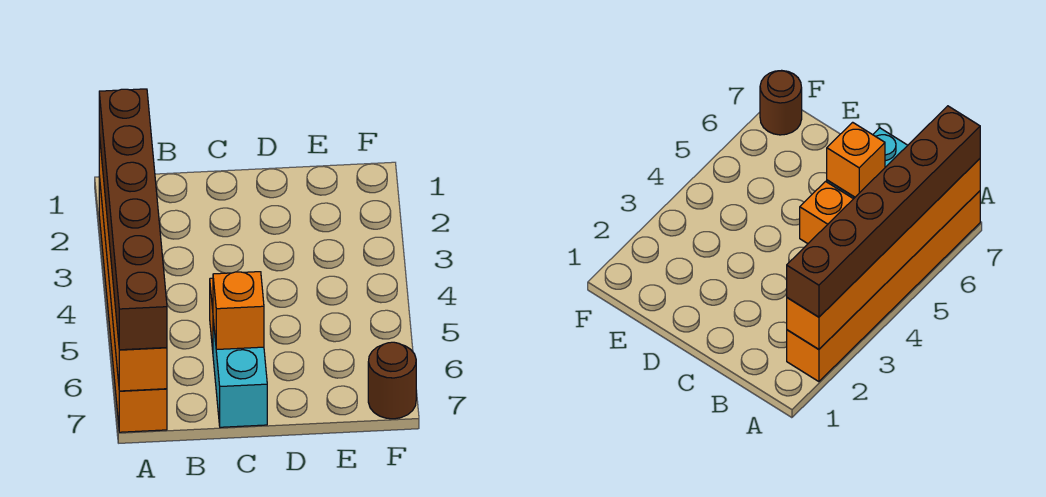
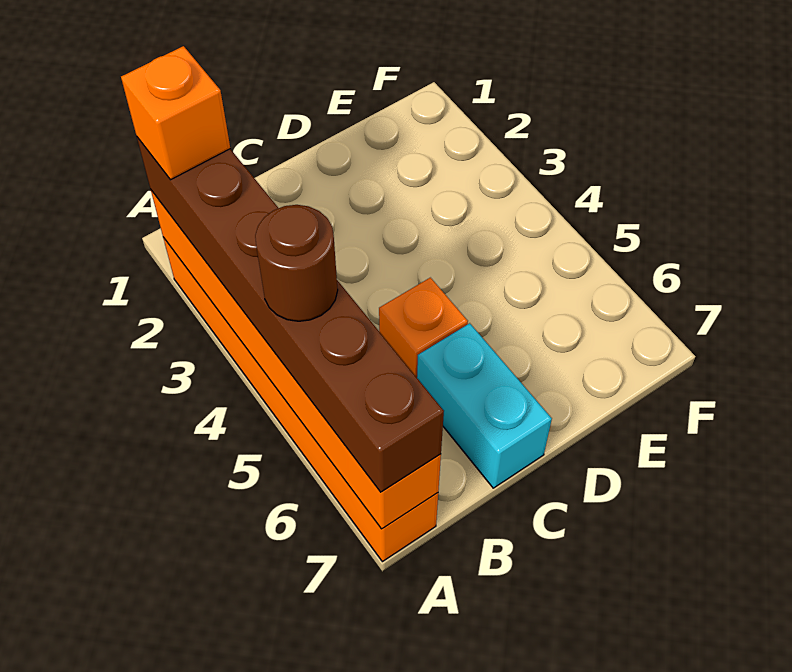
orange brick C6 level 2 -> orange brick A2 level 4
brown round brick F7 level 1 -> brown round brick A5 level 4

